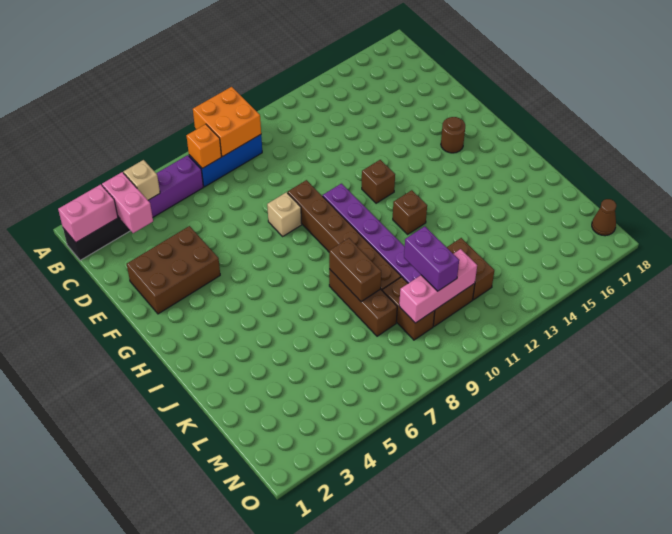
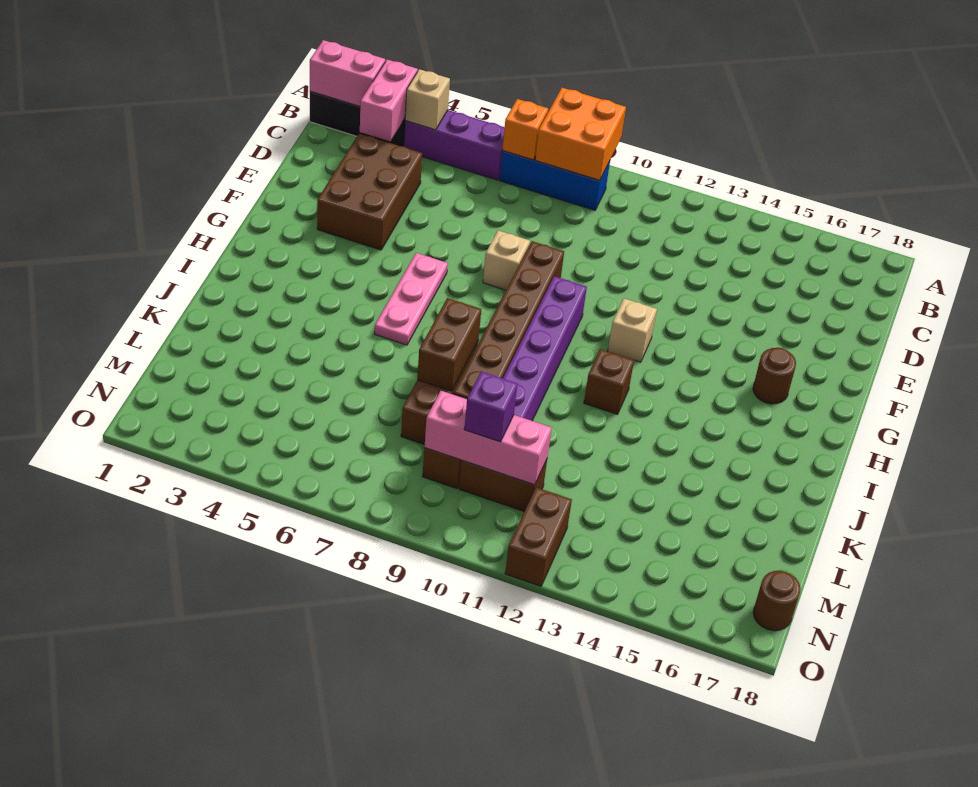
brown brick E2:F4 level 1 -> brown brick D3:F4 level 1
none -> pink plate G6:I6 level 1
brown brick G12 level 1 -> tan brick G12 level 1
purple brick L10:M10 level 3 -> purple brick M10 level 3
brown brick L12:M12 level 1 -> brown brick N12:O12 level 1
brown cone N18 level 1 -> brown round brick N18 level 1

